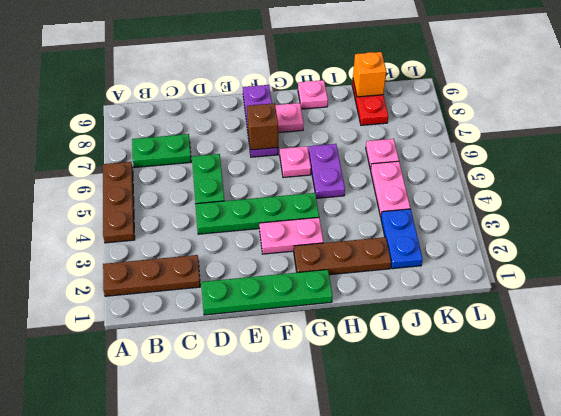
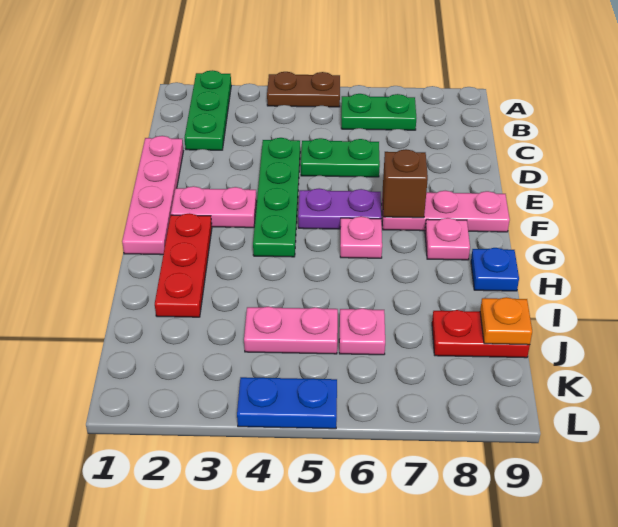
brown plate A2:C2 level 1 -> green plate A2:C2 level 1
brown plate A4:A6 level 1 -> brown plate A4:A5 level 1
green plate B7:C7 level 1 -> green plate B6:B7 level 1
green plate D1:G1 level 1 -> pink plate D1:G1 level 1
pink plate F3:G3 level 1 -> pink plate F2:F3 level 1
purple plate F7:F9 level 1 -> pink plate F7:F9 level 1
brown plate G2:I2 level 1 -> red plate G2:I2 level 1
purple plate H5:H6 level 1 -> purple plate F5:F6 level 1
pink plate H9 level 1 -> blue plate H9 level 1
blue plate J2:J3 level 1 -> blue plate L4:L5 level 1
orange brick J9 level 2 -> orange plate J9 level 2

